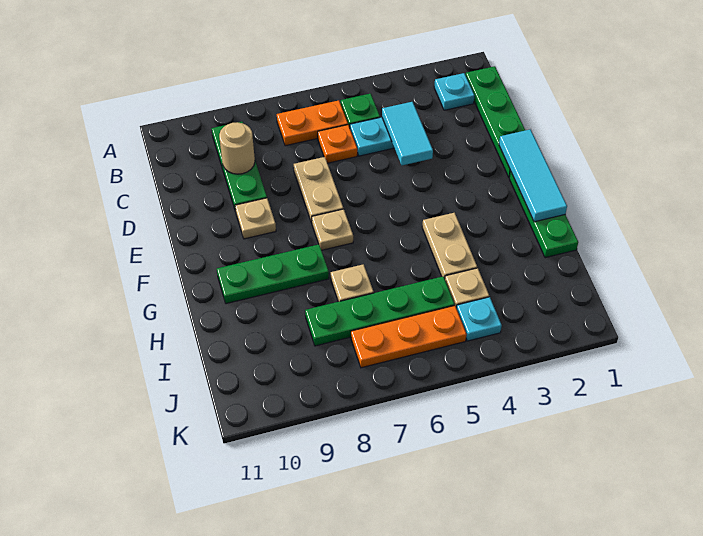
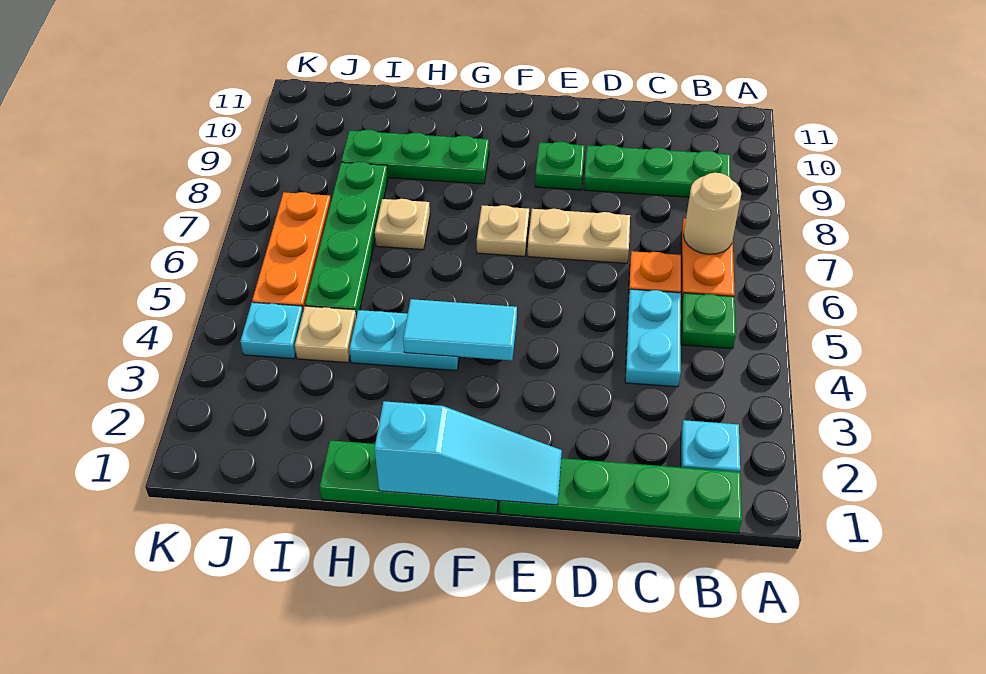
cyan tile C4:D4 level 2 -> cyan tile F4:G4 level 2
tan round brick C9 level 2 -> tan round brick B7 level 2
cyan tile E1:G1 level 2 -> cyan slope E1:G1 level 2 top G
tan plate E9 level 1 -> green plate E9 level 1
tan plate G4:H4 level 1 -> cyan plate G4:H4 level 1
green plate G8:G10 level 1 -> green plate G9:I9 level 1

